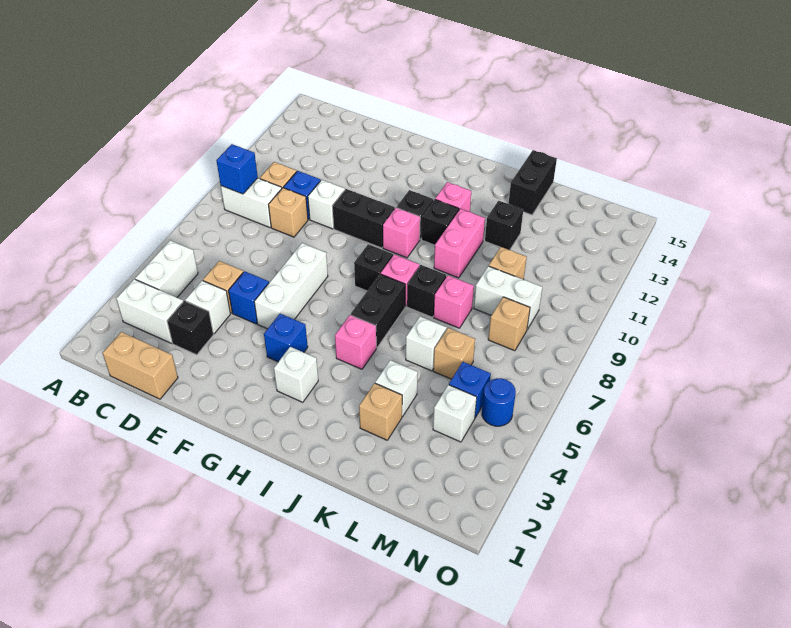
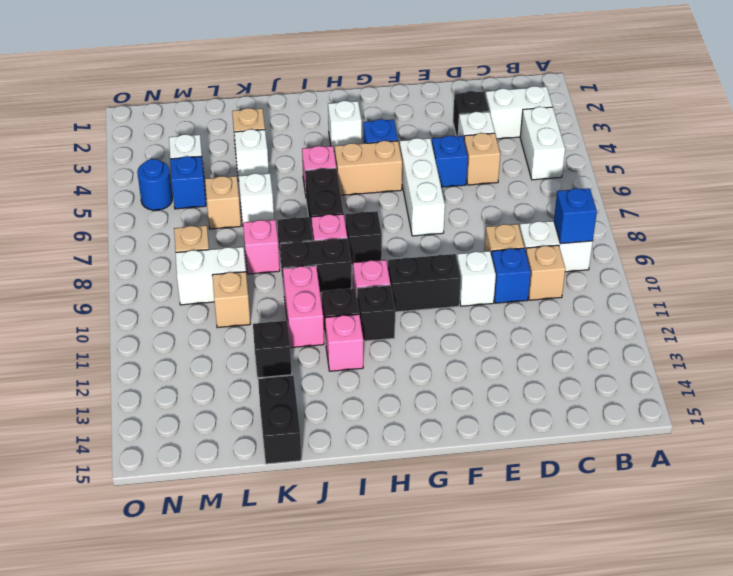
tan brick C1:D1 level 1 -> tan brick G5:H5 level 1
none -> black brick I9:J9 level 1

